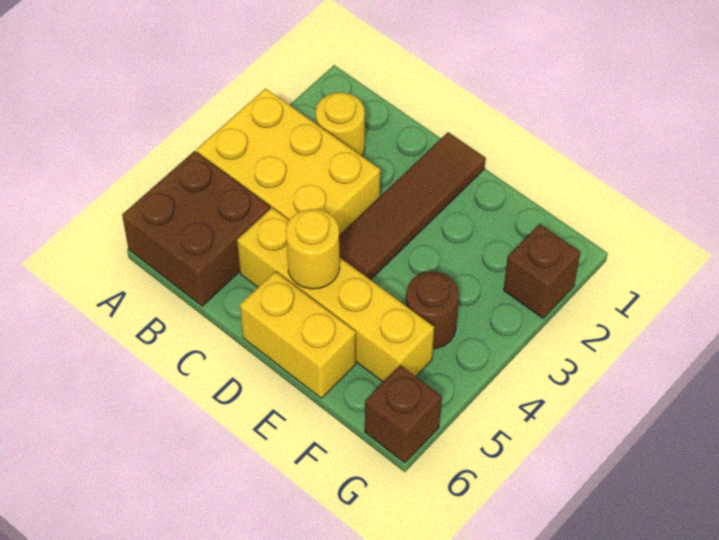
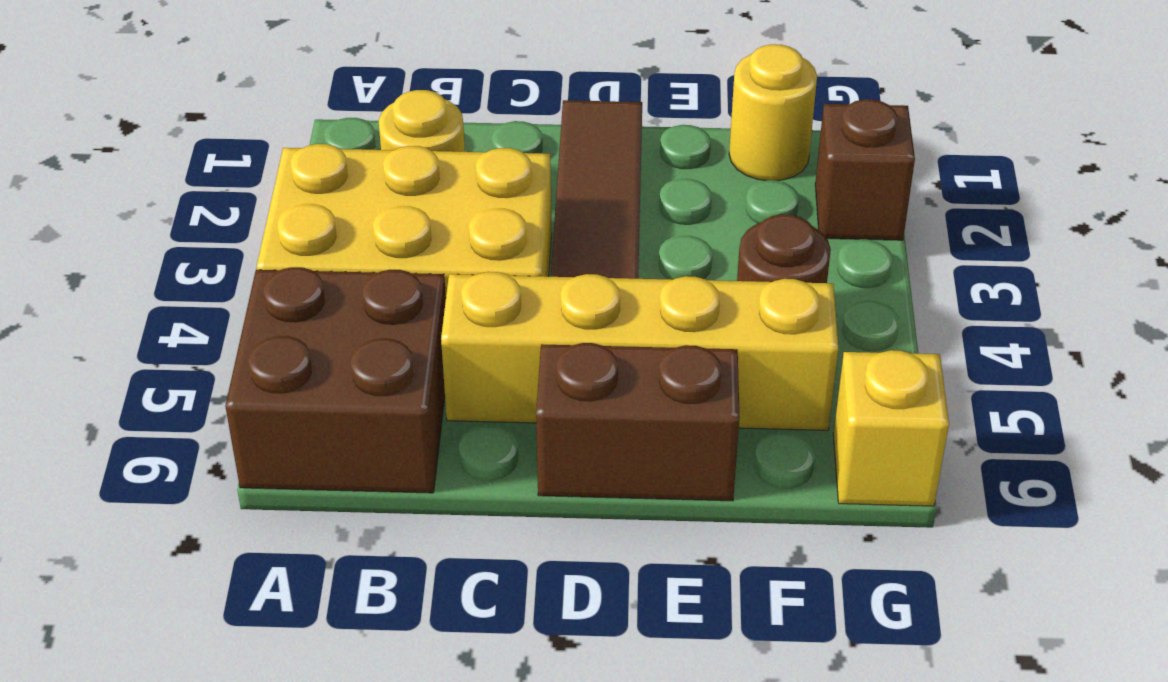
yellow round brick D5 level 2 -> yellow round brick F1 level 1
yellow brick D6:E6 level 1 -> brown brick D6:E6 level 1
brown brick G6 level 1 -> yellow brick G6 level 1

